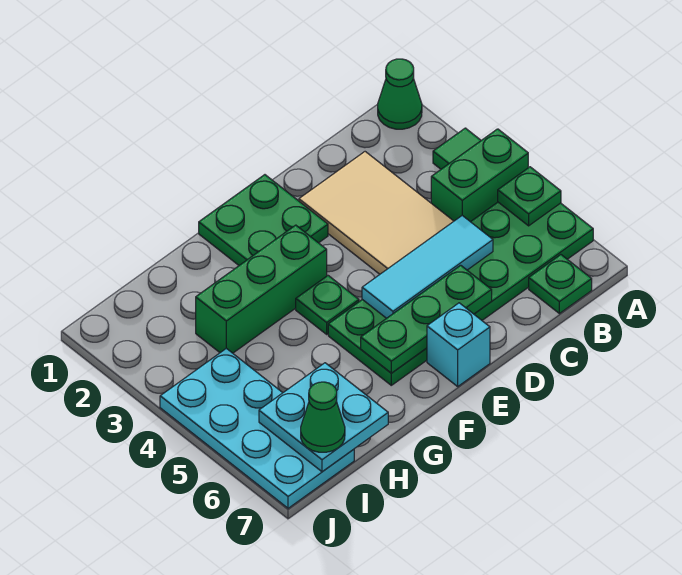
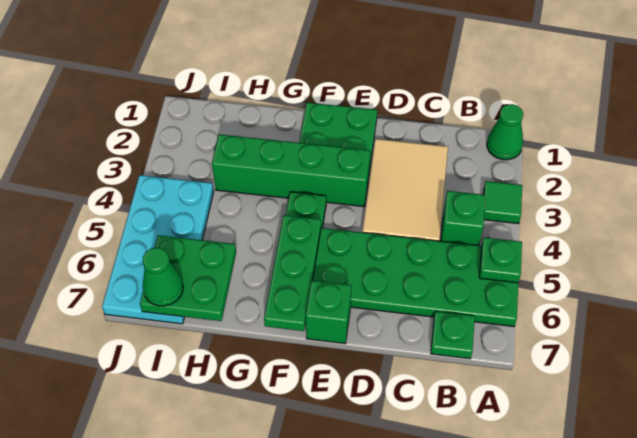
green brick A4:B4 level 1 -> green brick B4 level 1
cyan tile C5:E5 level 2 -> none
green plate D6:F6 level 2 -> green plate F5:F7 level 2
cyan brick E7 level 1 -> green brick E7 level 1
green brick F3:H3 level 1 -> green brick E3:H3 level 1
cyan plate H6:I7 level 2 -> green plate H6:I7 level 2

